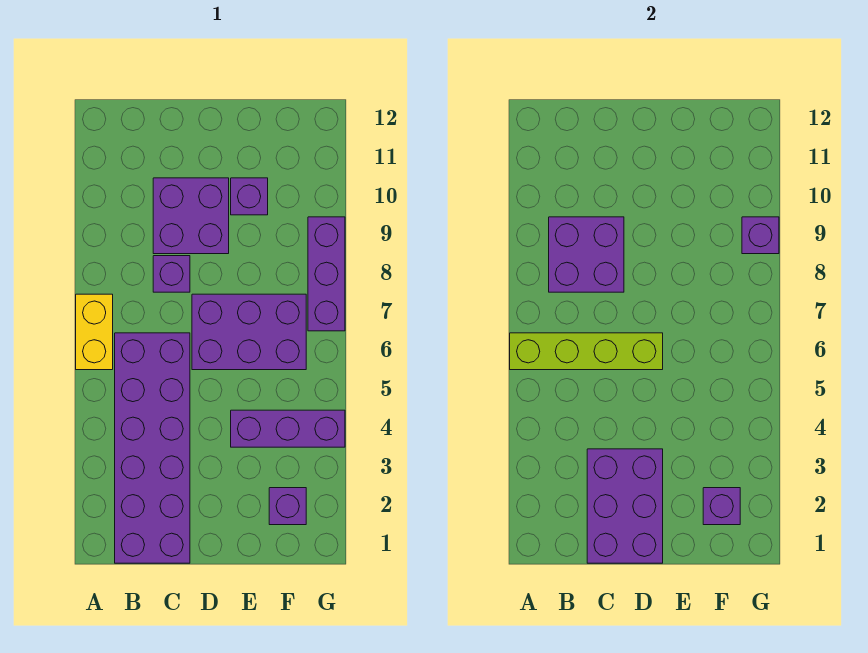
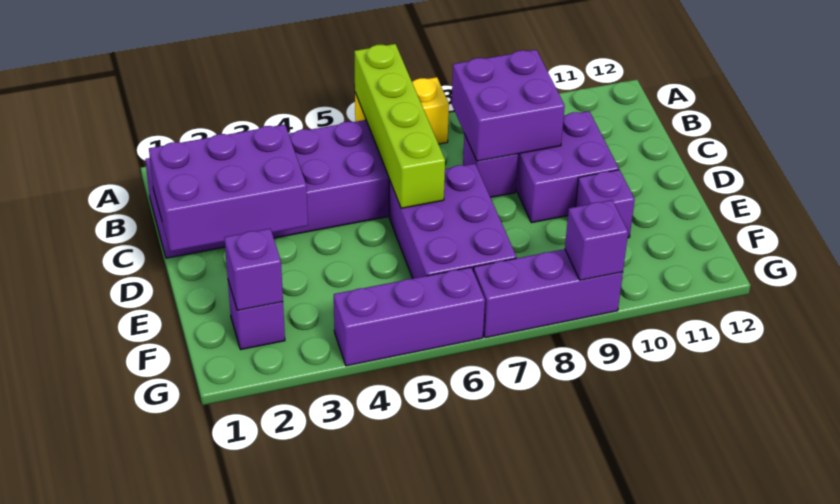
purple brick E4:G4 level 1 -> purple brick G4:G6 level 1

